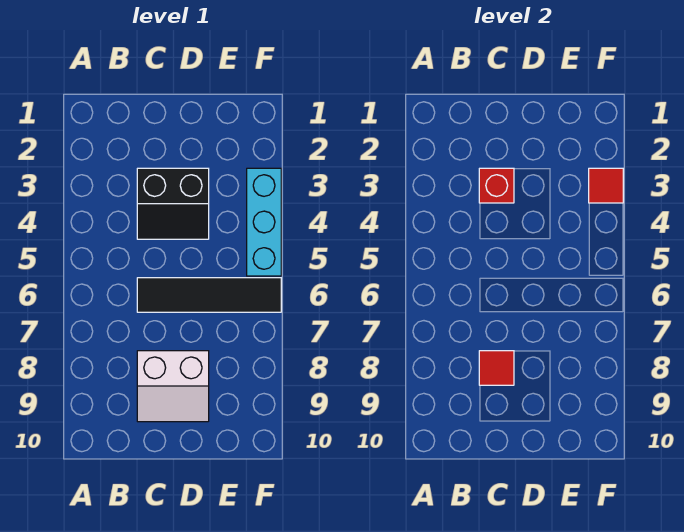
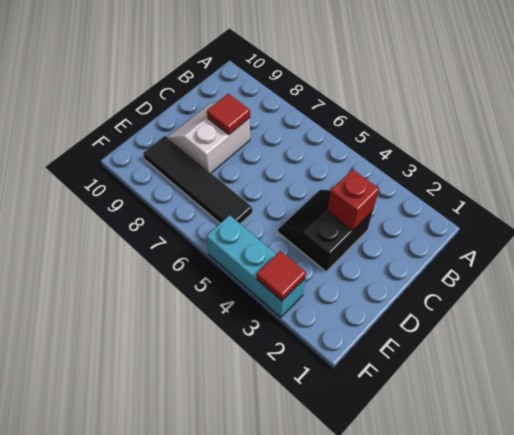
black tile C6:F6 level 1 -> black tile E6:E9 level 1

